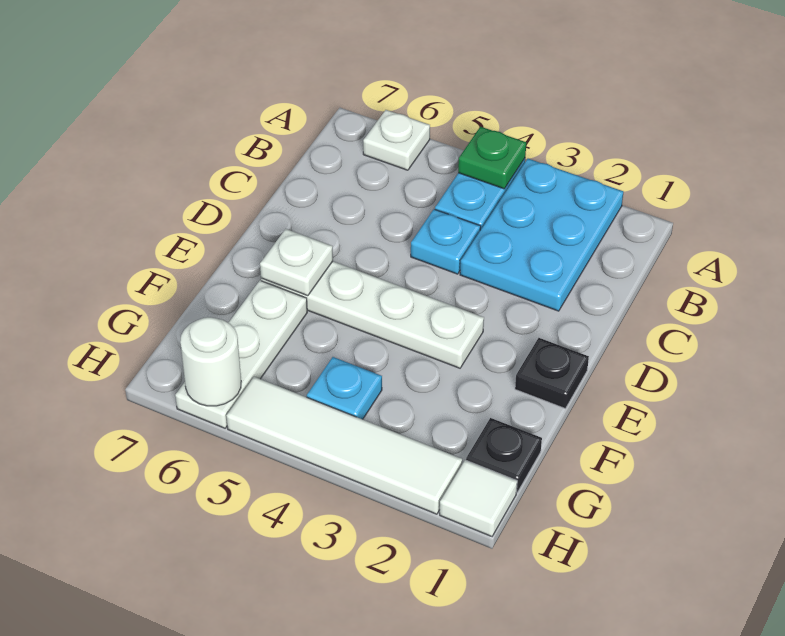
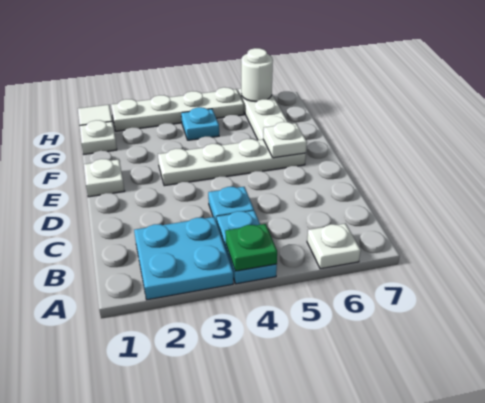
cyan plate A2:C3 level 1 -> cyan plate A2:B3 level 1
black plate E1 level 1 -> white plate E1 level 1
black plate G1 level 1 -> white plate G1 level 1
white tile H2:H5 level 1 -> white plate H2:H5 level 1

